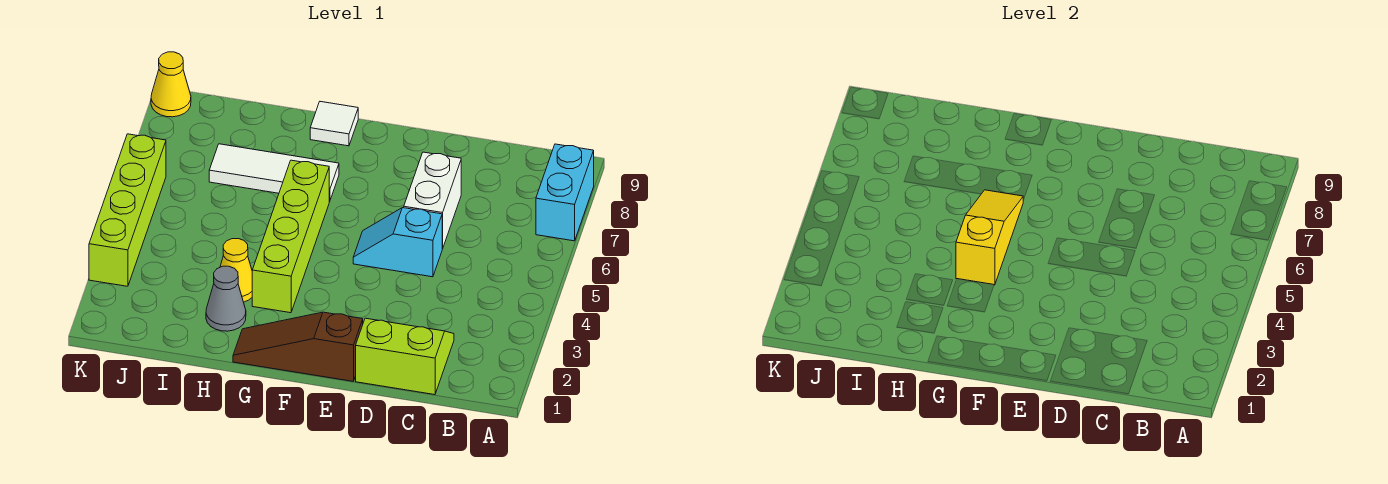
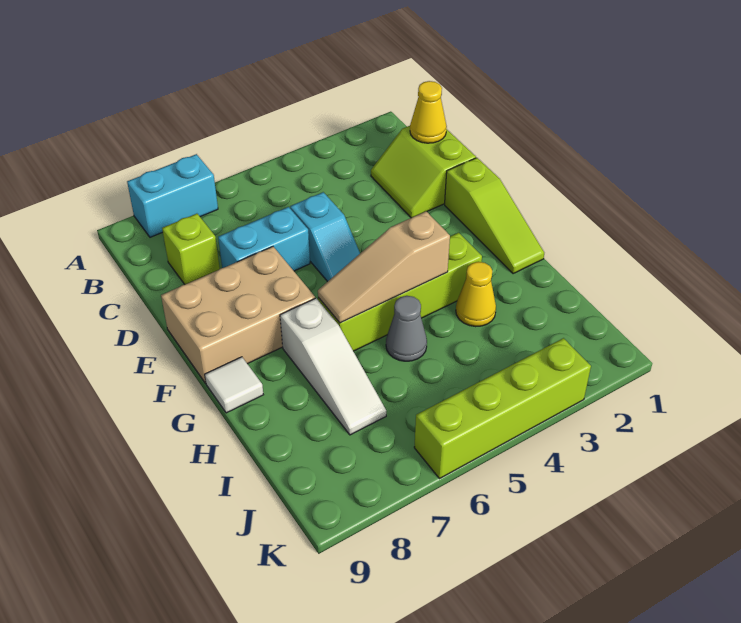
none -> lime brick C8 level 1
white brick D6:D7 level 1 -> cyan brick D6:D7 level 1
brown slope E1:G1 level 1 top E -> lime slope E1:G1 level 1 top E
none -> tan brick E7:F9 level 1
yellow slope G4:G6 level 2 top 4 -> tan slope G4:G6 level 2 top 4
white tile G7:I7 level 1 -> white slope G7:I7 level 1 top G
grey cone H2 level 1 -> grey cone H5 level 1
yellow cone K9 level 1 -> yellow cone C1 level 2

